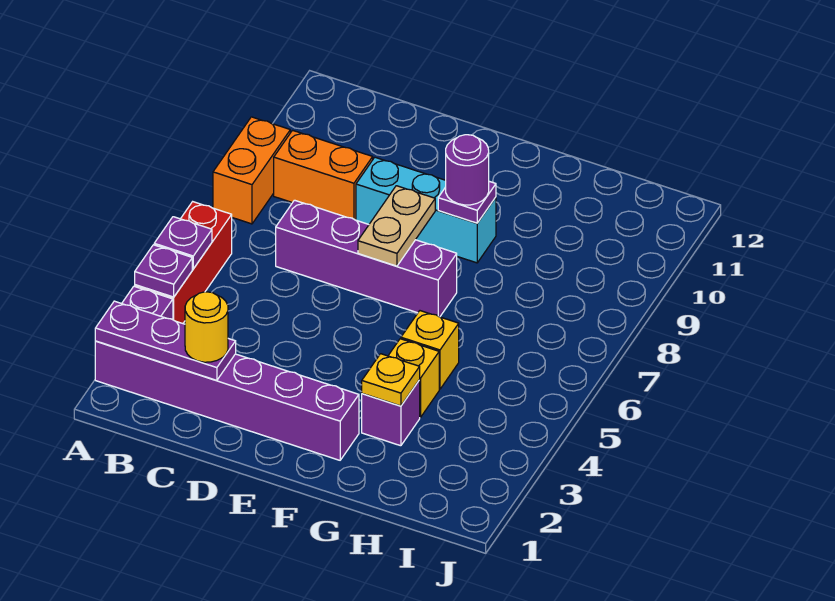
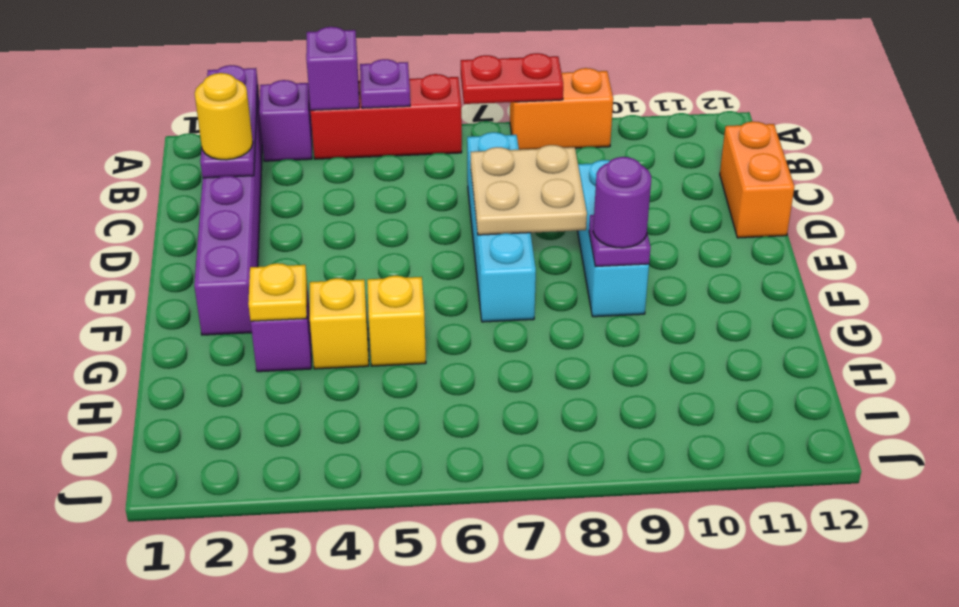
purple plate A4 level 2 -> purple brick A4 level 2
none -> red plate A7:A8 level 2
orange brick B9:C9 level 1 -> orange brick C12:D12 level 1
purple brick C7:F7 level 1 -> cyan brick C7:F7 level 1
tan plate E7:E8 level 2 -> tan plate D7:E8 level 2

